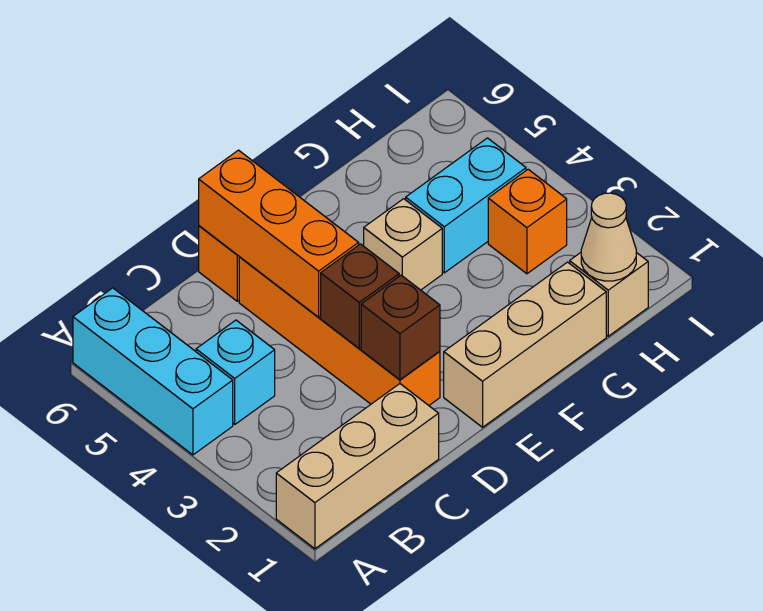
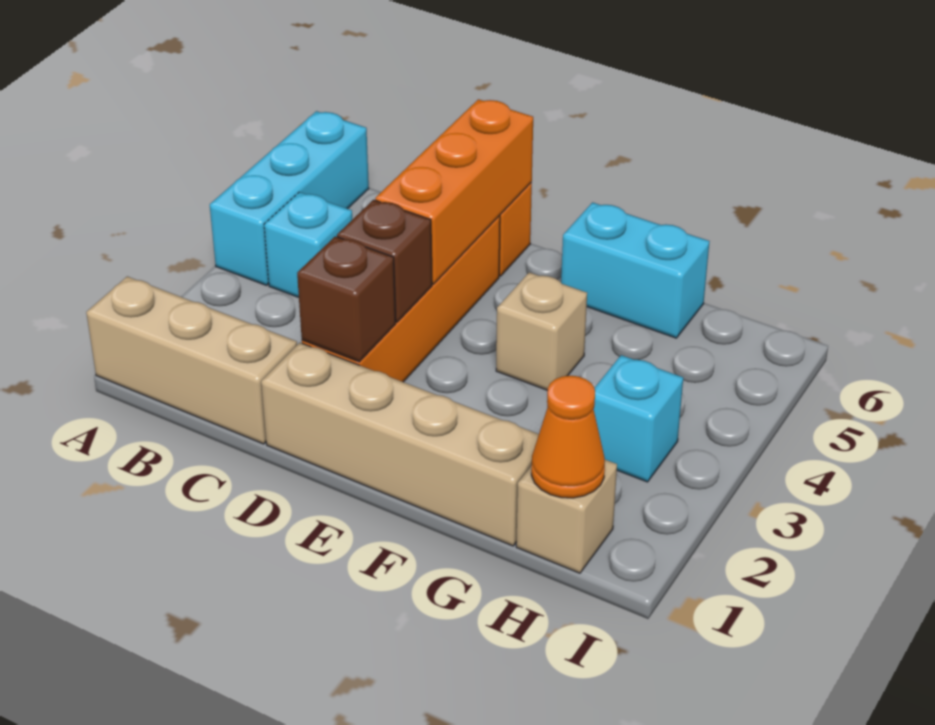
tan brick E1:G1 level 1 -> tan brick D1:G1 level 1
cyan brick G4:H4 level 1 -> cyan brick F6:G6 level 1
tan cone H1 level 2 -> orange cone H1 level 2
orange brick H3 level 1 -> cyan brick H3 level 1

